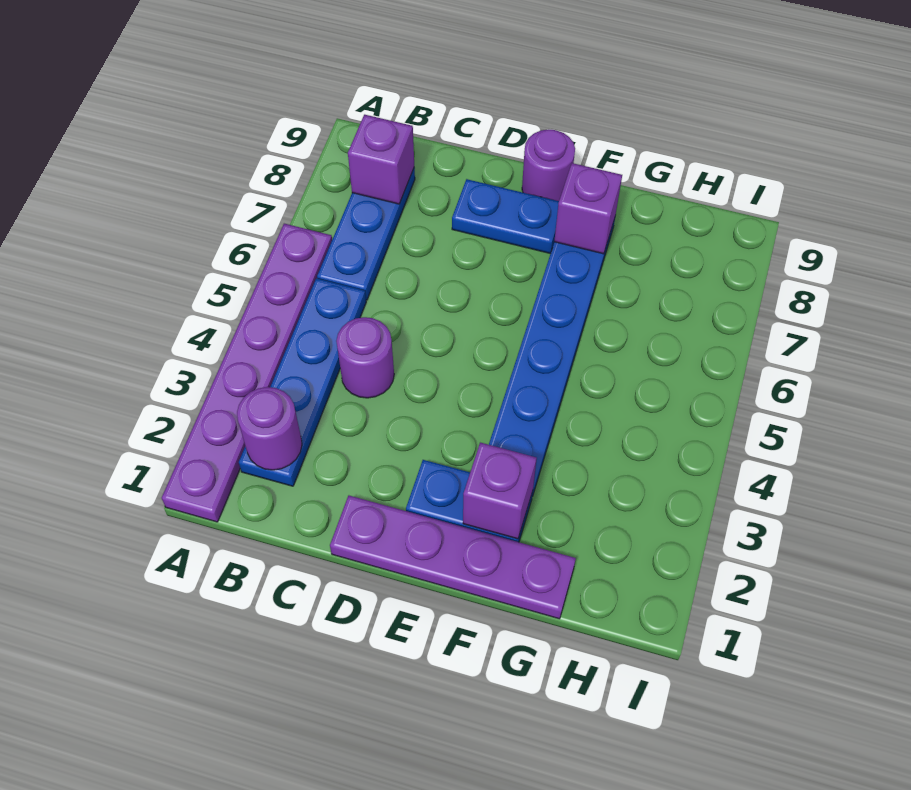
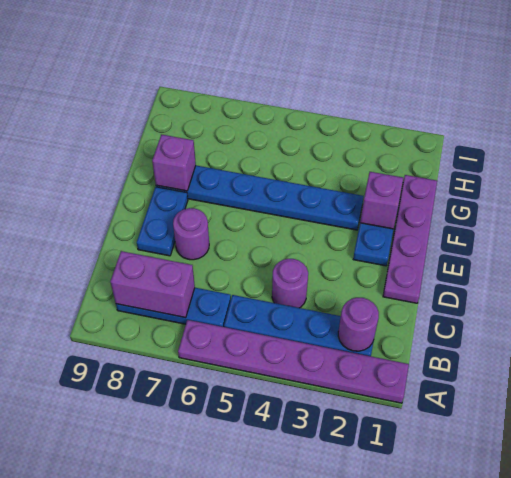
purple brick B8 level 2 -> purple brick B7:B8 level 2
purple round brick E9 level 1 -> purple round brick D7 level 1

